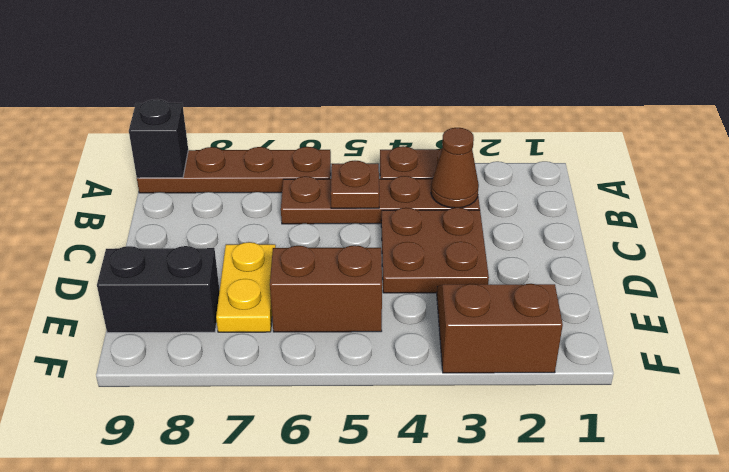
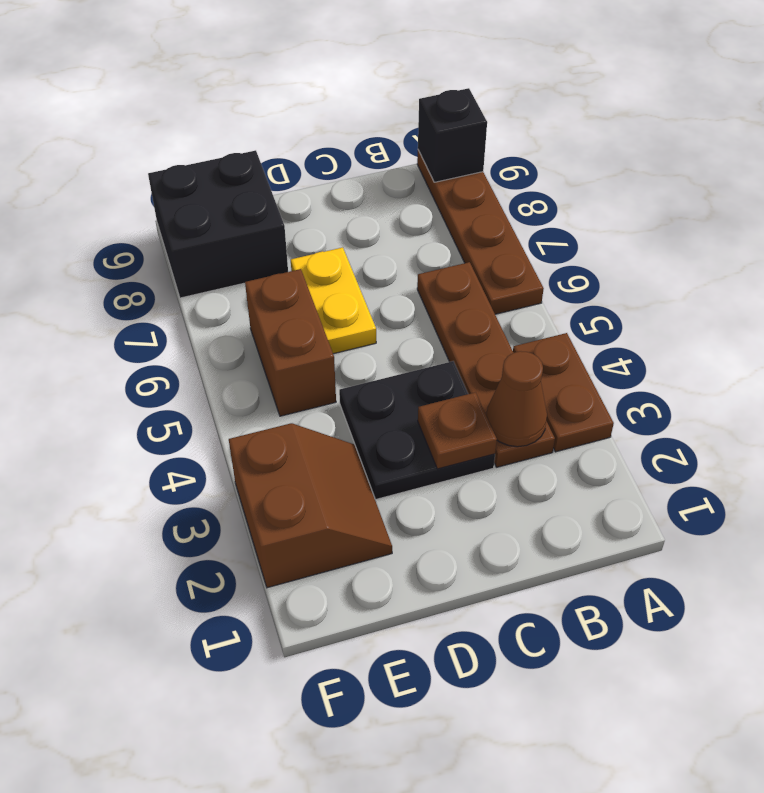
brown plate B5 level 2 -> brown plate C3 level 2
brown plate C3:D4 level 1 -> black plate C3:D4 level 1
yellow plate D7:E7 level 1 -> yellow plate D6:D7 level 1
black brick E8:E9 level 1 -> black brick E8:F9 level 1

